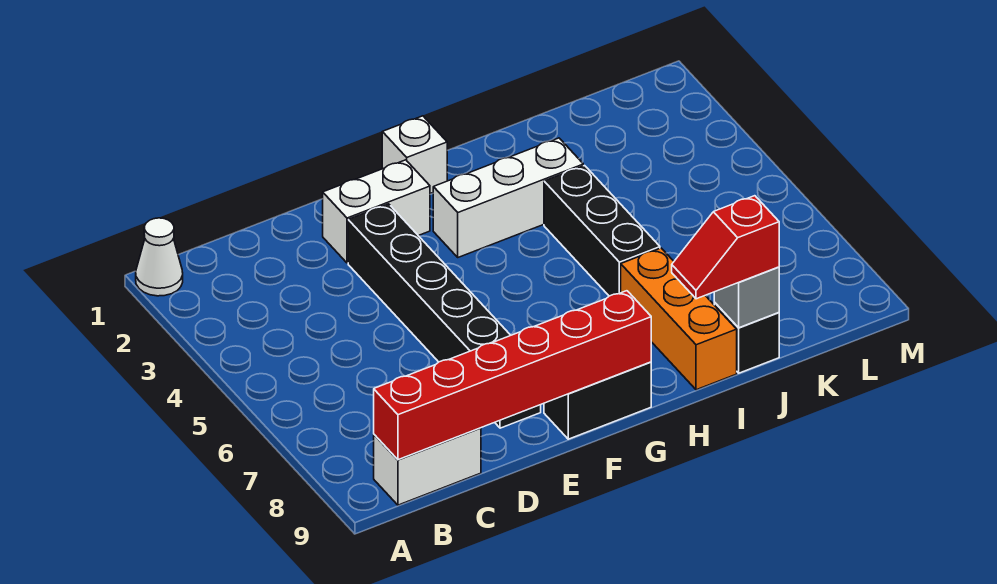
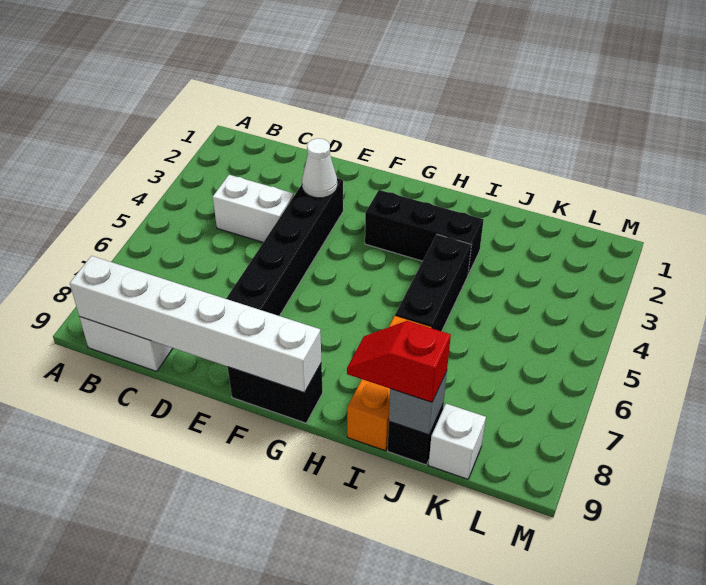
white cone A1 level 1 -> white cone E3 level 2
red brick B9:G9 level 2 -> white brick B9:G9 level 2
white brick E2:F2 level 1 -> white brick C4:D4 level 1
white brick G1 level 1 -> white brick K9 level 1
white brick G3:I3 level 1 -> black brick G3:I3 level 1

